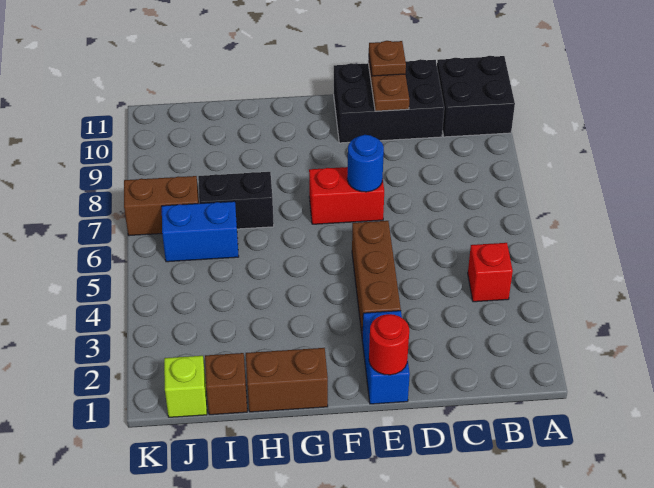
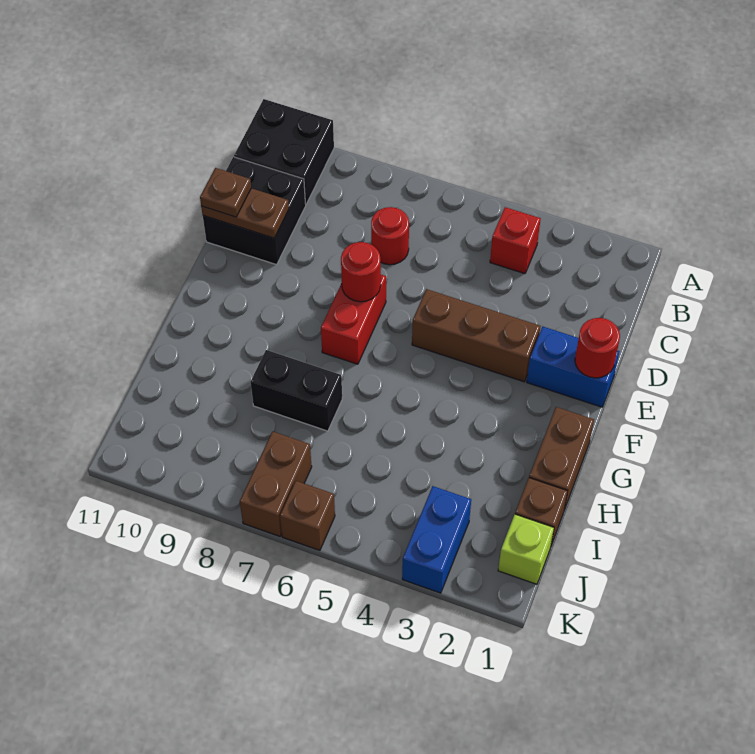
none -> red round brick C7 level 1
black brick C10:E11 level 1 -> black brick C10:D11 level 1
blue round brick E7 level 2 -> red round brick E7 level 2
black brick H7:I7 level 1 -> black brick H7:H8 level 1
blue brick I6:J6 level 1 -> blue brick J3:K3 level 1
none -> brown brick K6 level 1

